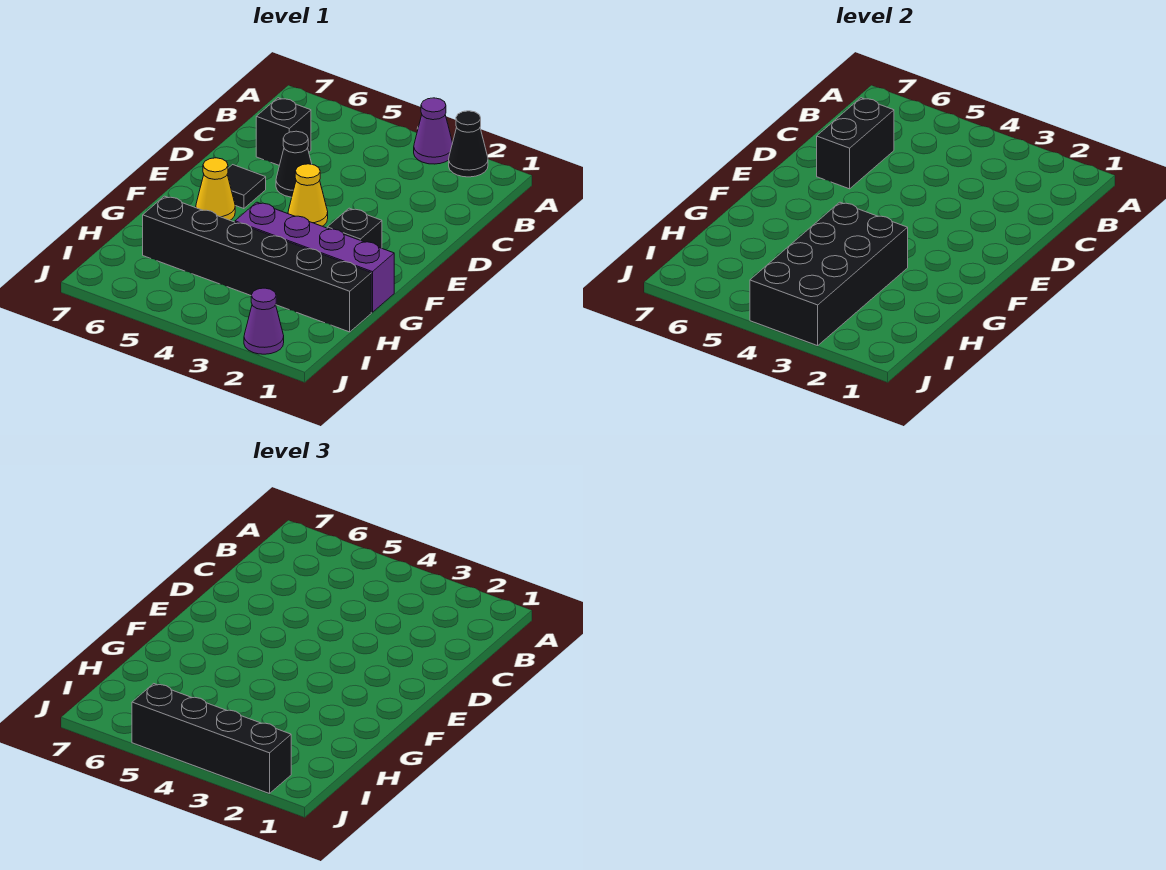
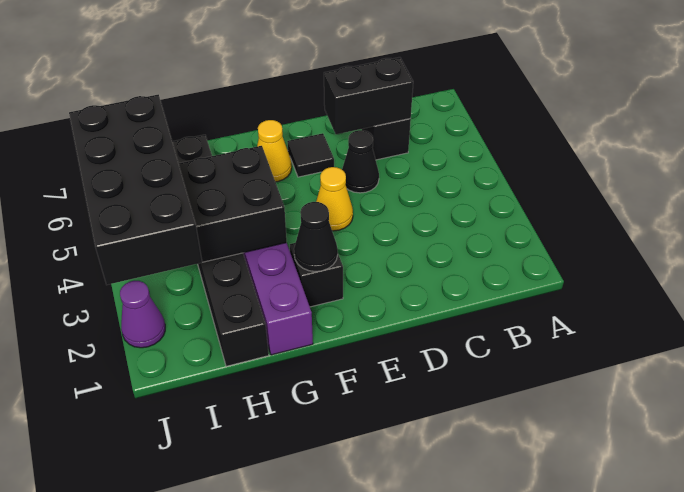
black cone A2 level 1 -> black cone F2 level 2
purple cone A3 level 1 -> none
black brick J2:J5 level 3 -> black brick I2:J5 level 3

